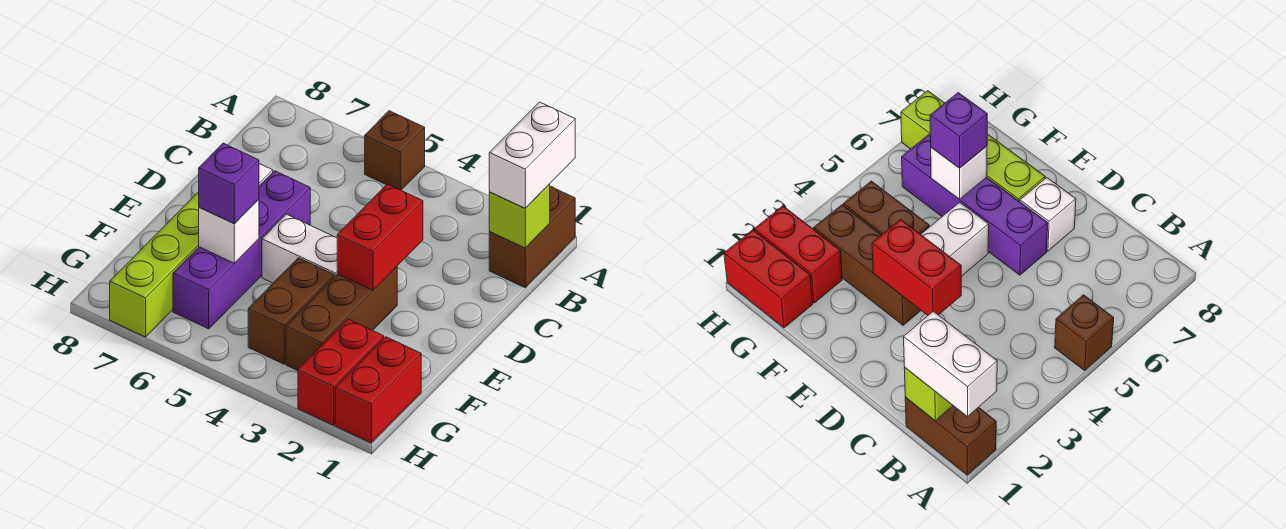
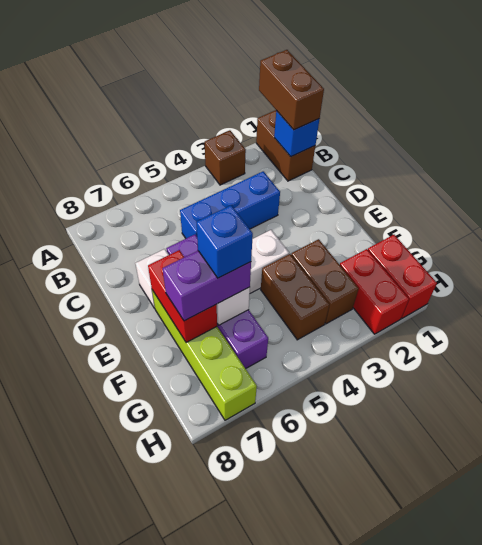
white brick A1:B1 level 3 -> brown brick A1:B1 level 3
brown brick A5 level 1 -> brown brick A3 level 1
lime brick B1 level 2 -> blue brick B1 level 2
none -> blue brick C3:C5 level 1
red brick D3:E3 level 2 -> red brick E7:F7 level 2
brown brick E3:G3 level 1 -> brown brick F3:G3 level 1
purple brick F6 level 3 -> purple brick F6:F7 level 3
none -> blue brick F6 level 4

